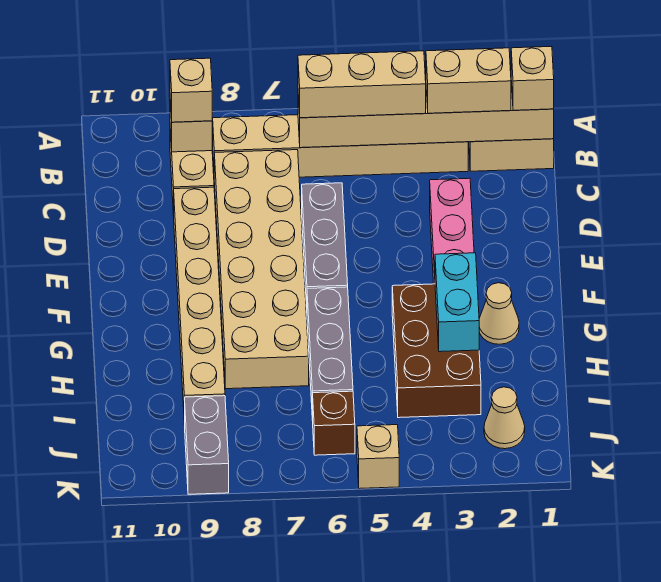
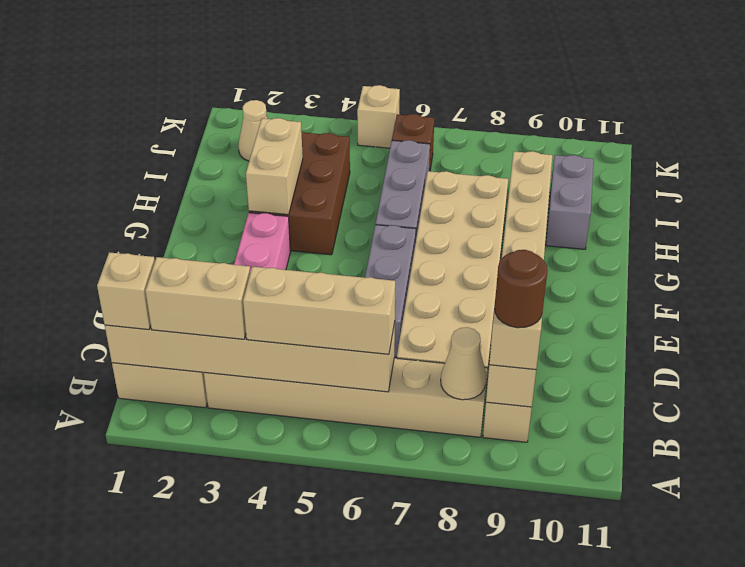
none -> brown round brick B9 level 4
tan cone G2 level 1 -> tan cone B8 level 2
cyan brick G3:H3 level 2 -> tan brick G3:H3 level 2
grey brick J9:K9 level 1 -> grey brick H10:I10 level 1

